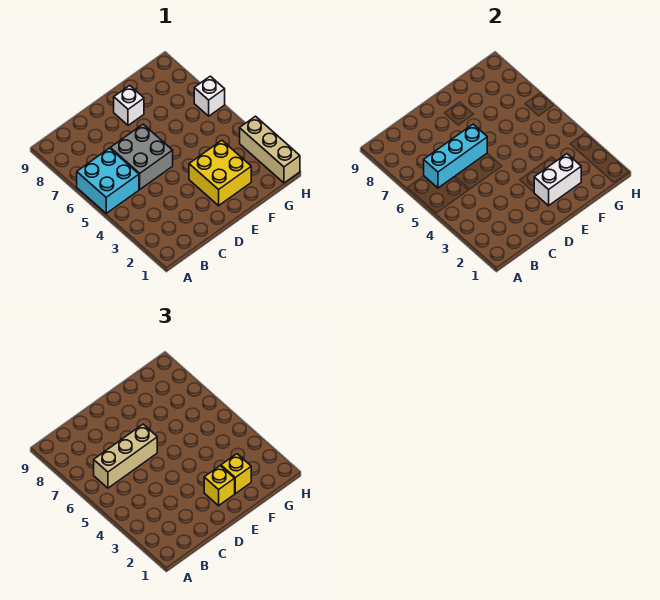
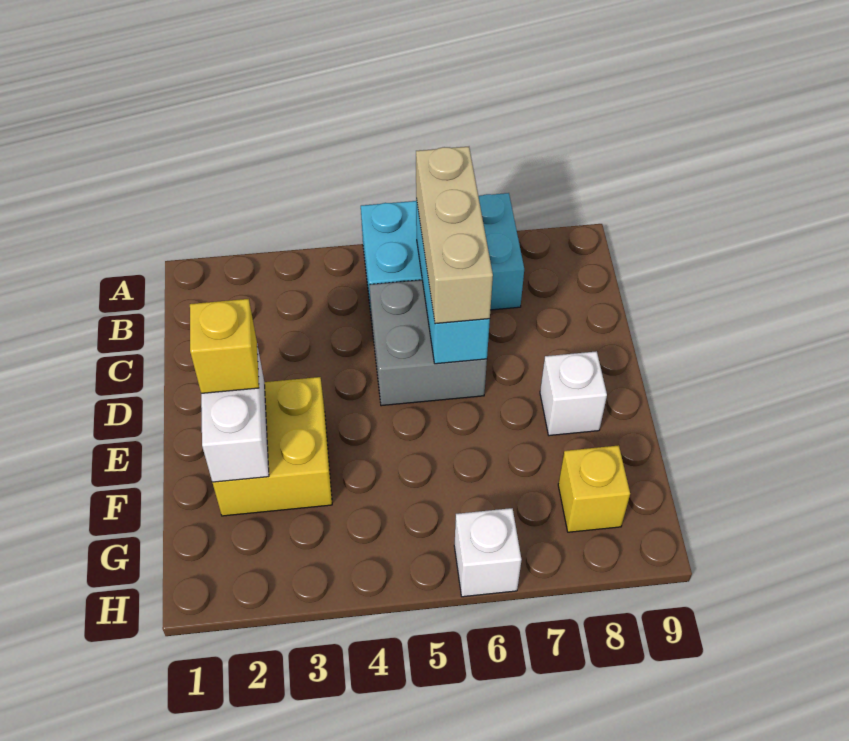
cyan brick A5:B6 level 1 -> cyan brick A5:B7 level 1
yellow brick F2 level 3 -> yellow brick G8 level 1
tan brick H1:H3 level 1 -> none

